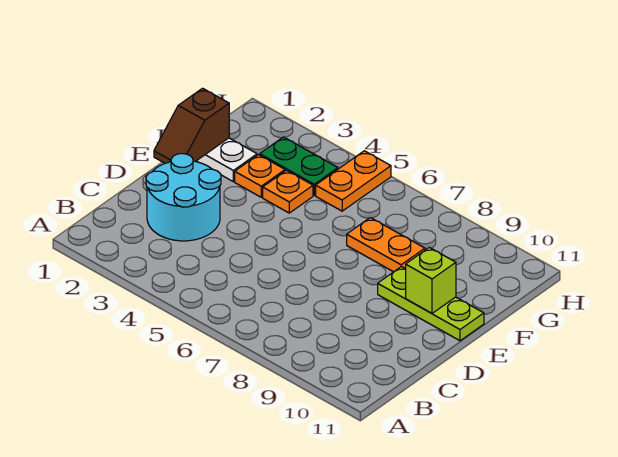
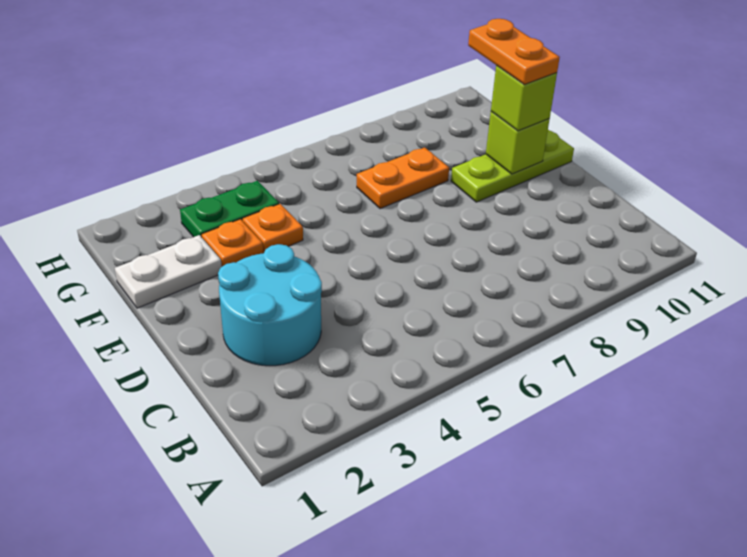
brown slope E1:F1 level 2 top F -> none
none -> lime brick E10 level 3
orange plate G5:H5 level 1 -> orange plate E10:F10 level 4

